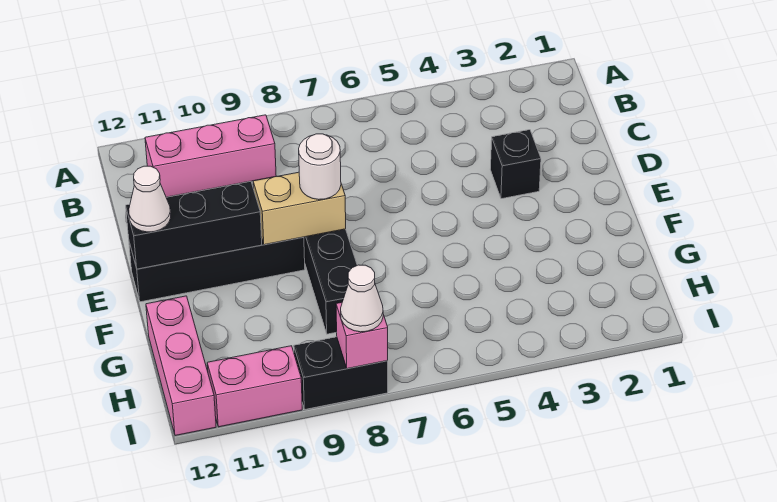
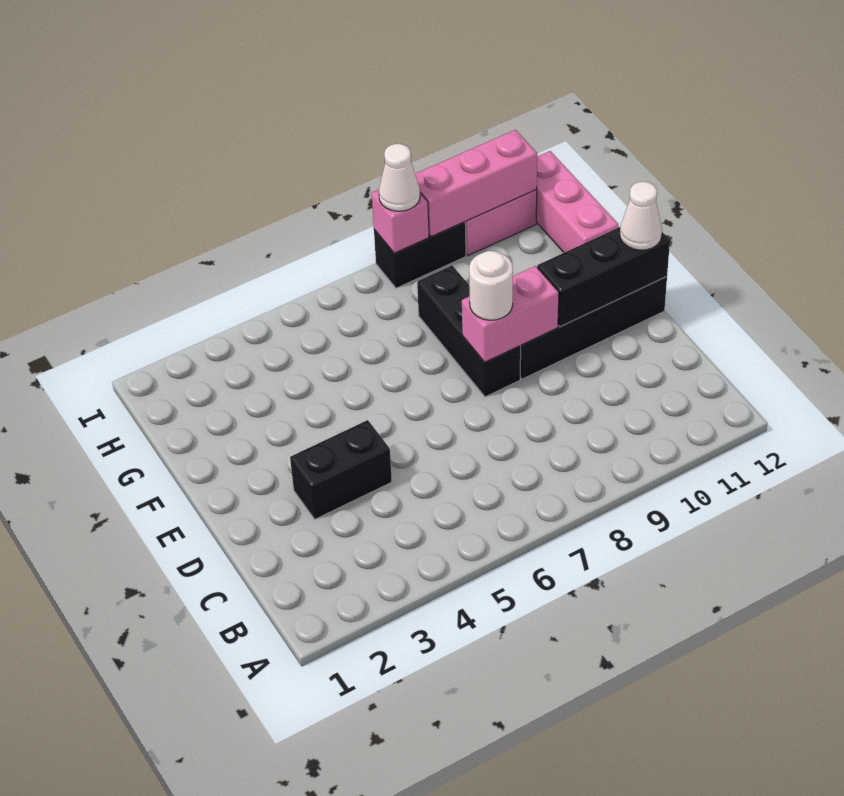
pink brick B9:B11 level 1 -> pink brick I9:I11 level 2
black brick D3 level 1 -> black brick D3:D4 level 1
tan brick E8:E9 level 2 -> pink brick E8:E9 level 2

